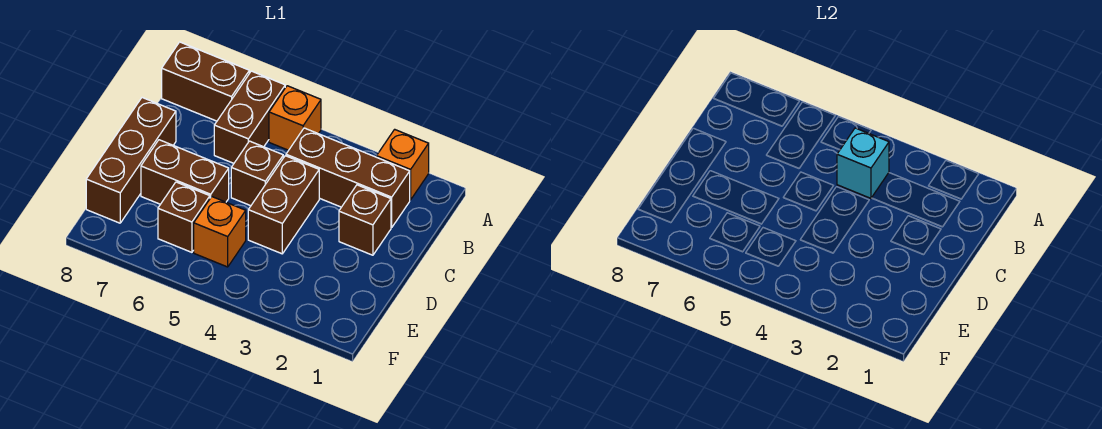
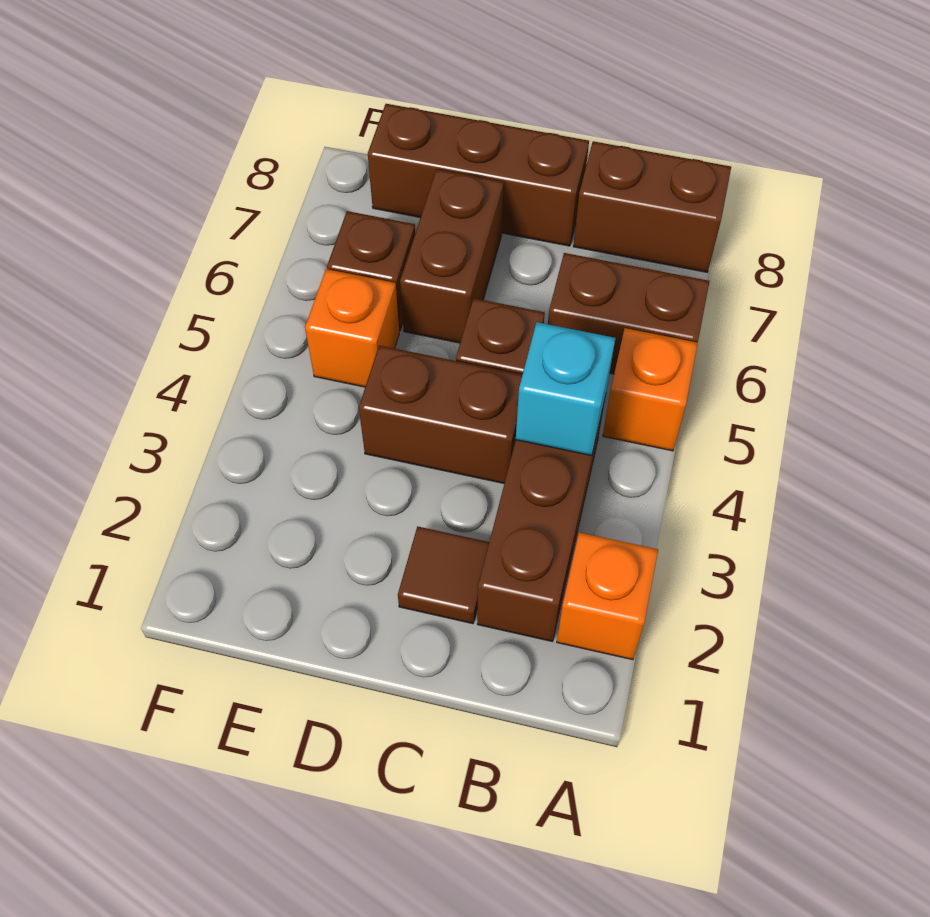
brown brick A7:A8 level 1 -> brown brick A8:B8 level 1
brown brick C2 level 1 -> brown tile C2 level 1

